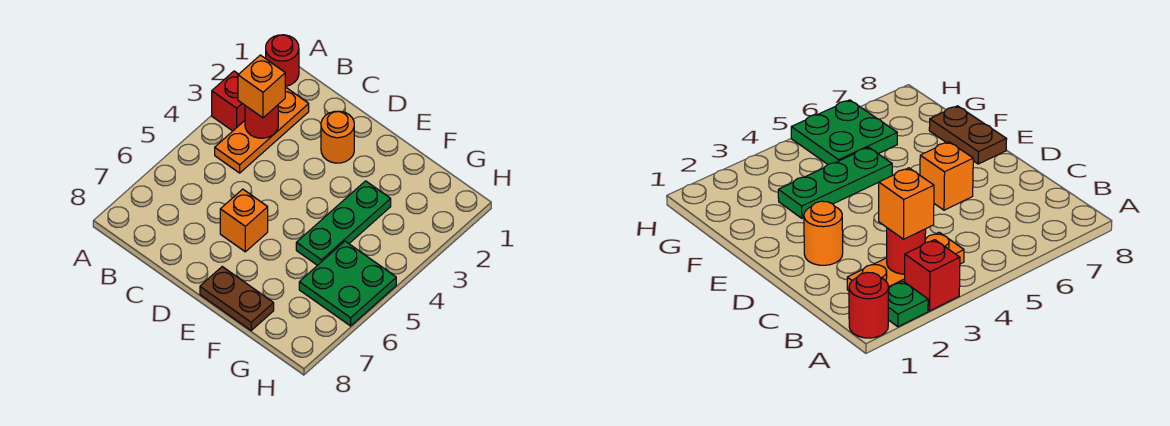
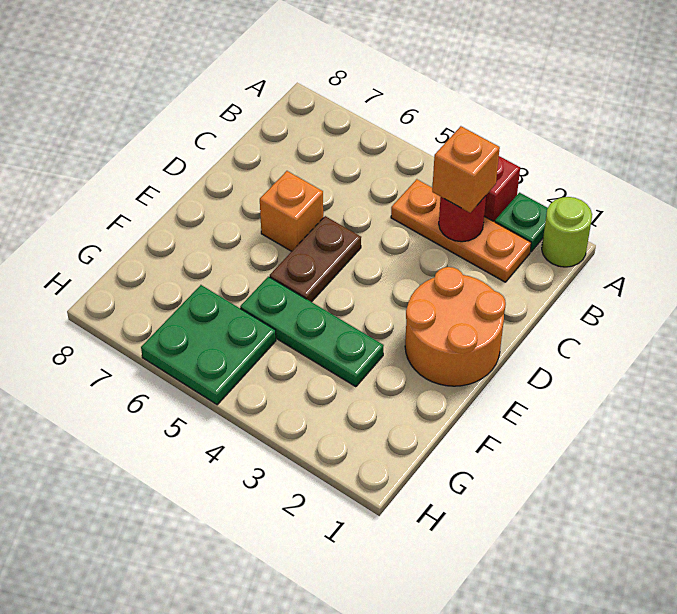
red round brick A1 level 1 -> lime round brick A1 level 1
orange round brick D2 level 1 -> orange round brick D1:E2 level 1
brown plate E8:F8 level 1 -> brown plate D5:E5 level 1

